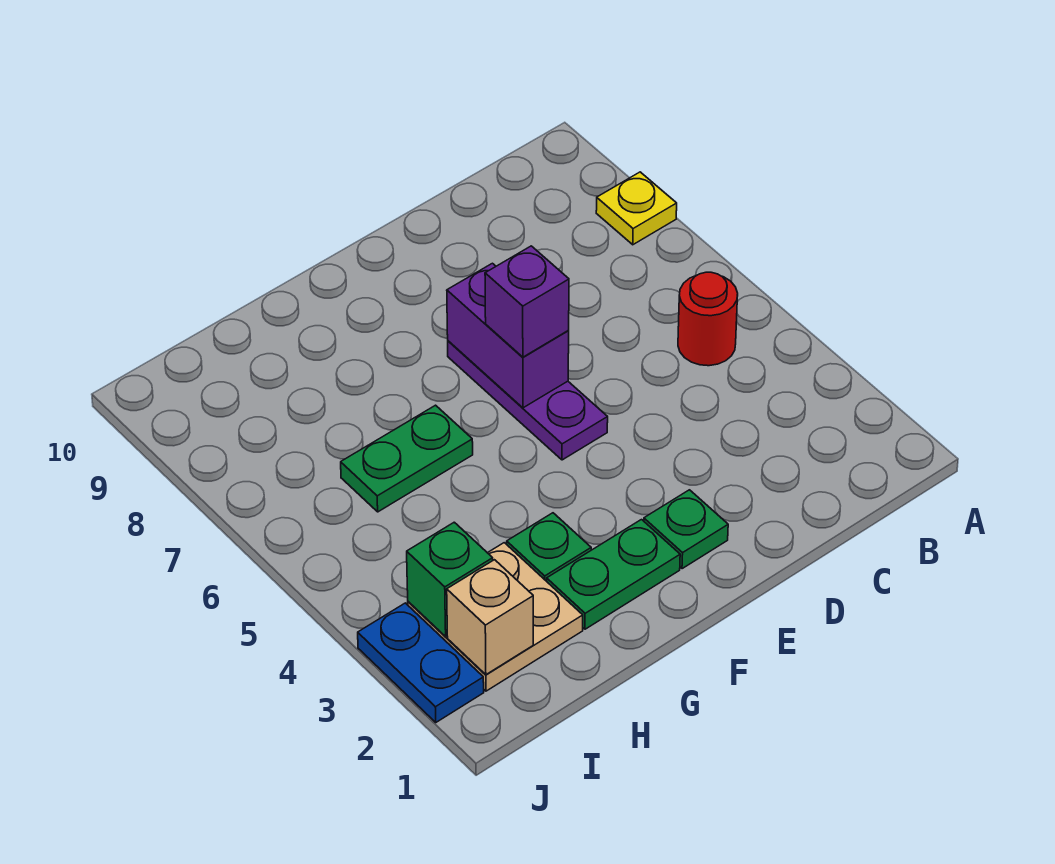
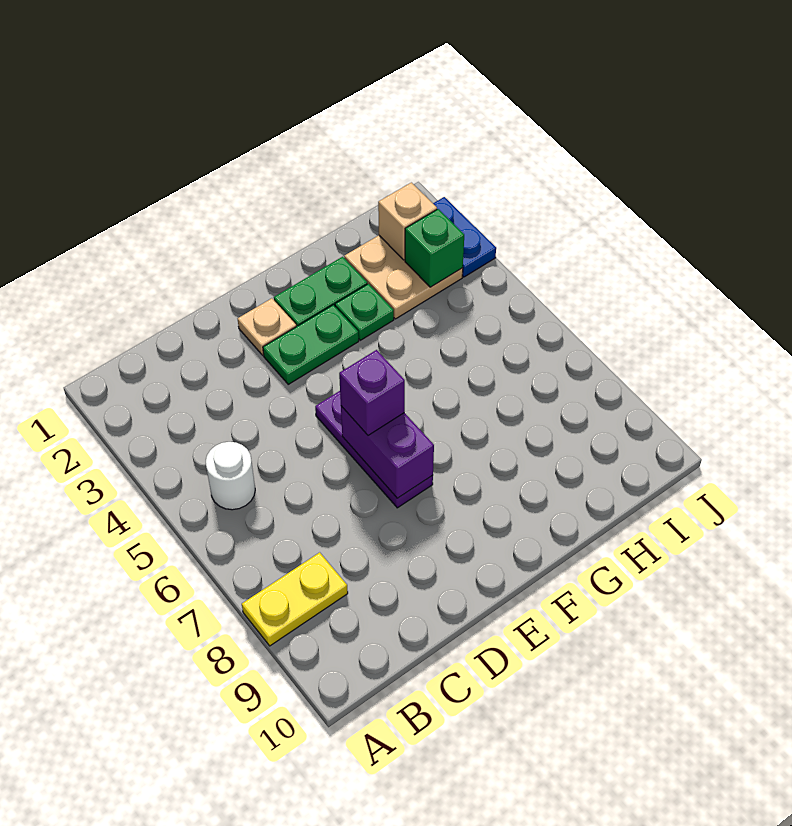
yellow plate A8 level 1 -> yellow plate A8:B8 level 1
red round brick B5 level 1 -> white round brick B5 level 1
green plate E2 level 1 -> tan plate E2 level 1
green plate G6:H6 level 1 -> green plate E3:F3 level 1

